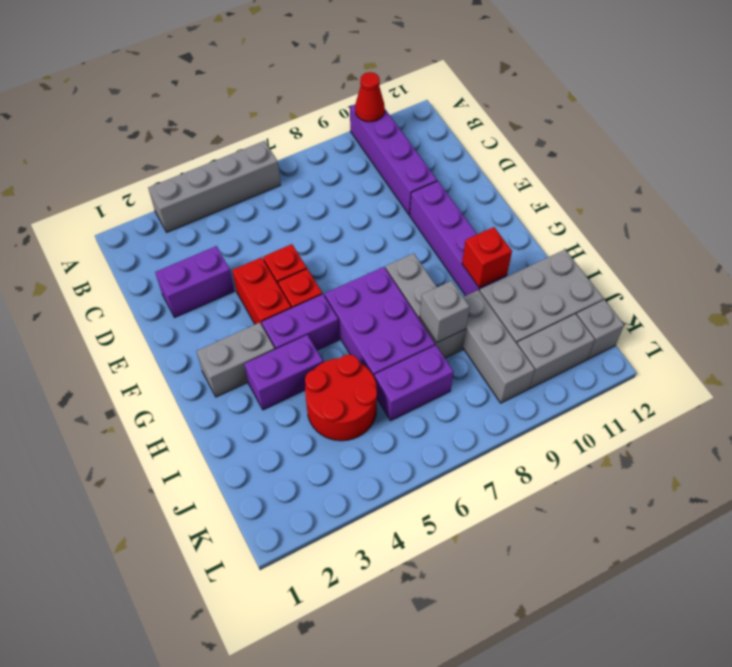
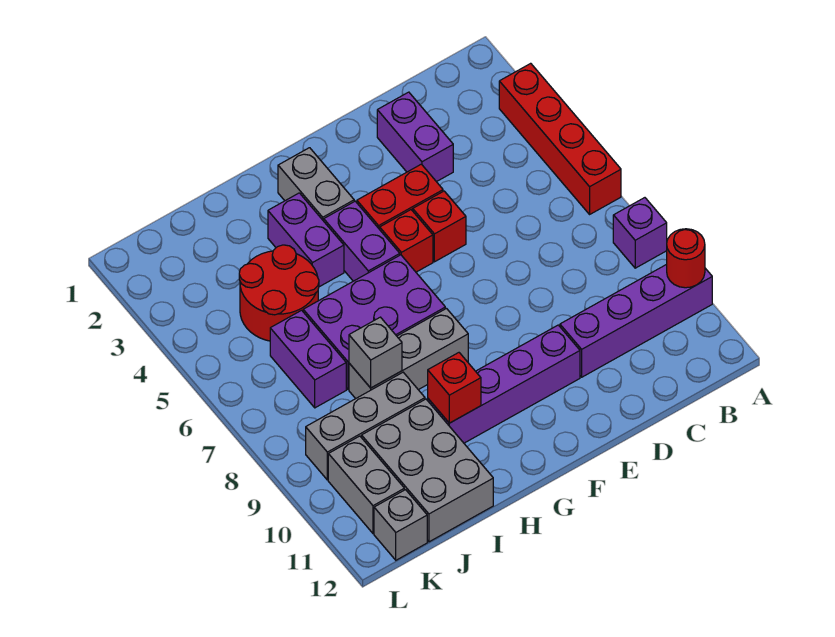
grey brick A3:A6 level 1 -> red brick A3:A6 level 1
none -> purple brick A8 level 1
red cone A10 level 2 -> red round brick A10 level 2

